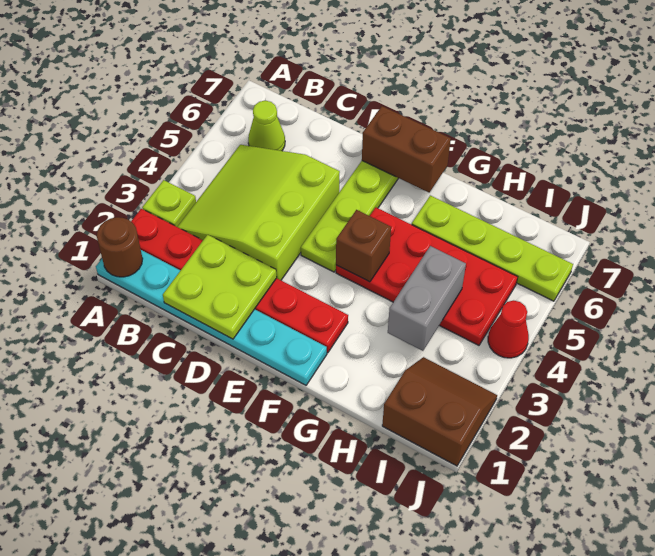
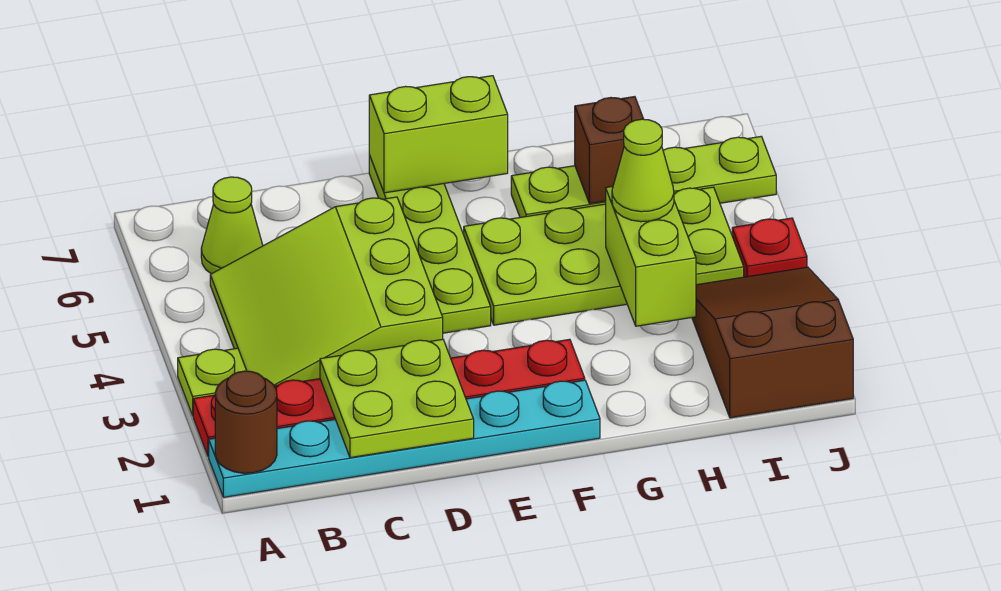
brown brick E7:F7 level 2 -> lime brick E7:F7 level 2
red plate F4:I5 level 1 -> lime plate F4:I5 level 1
brown brick F4 level 2 -> brown brick H6 level 2
grey brick H3:H4 level 2 -> lime brick H3:H4 level 2
none -> lime cone H4 level 3
brown slope I1:J2 level 1 top 1 -> brown slope I1:J3 level 1 top 1
red cone J4 level 1 -> red plate J4 level 1

